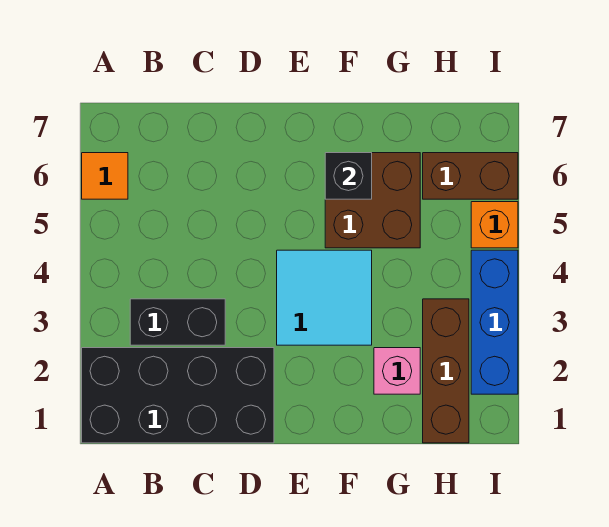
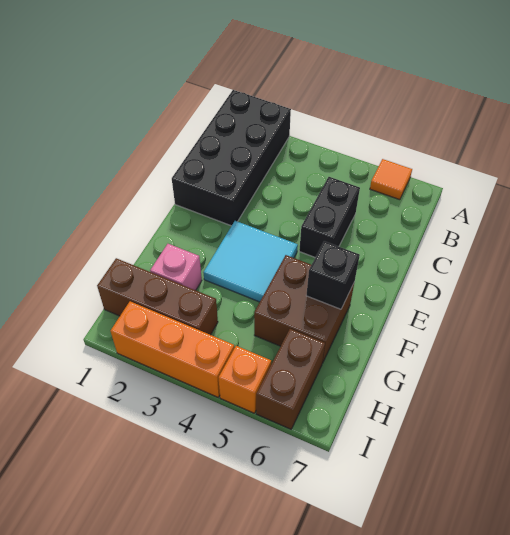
black brick B3:C3 level 1 -> black brick C5:D5 level 1
blue brick I2:I4 level 1 -> orange brick I2:I4 level 1

